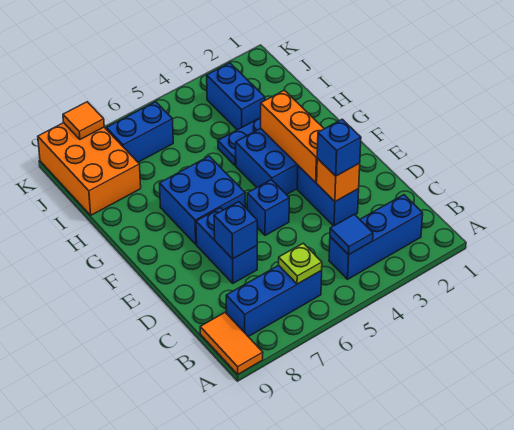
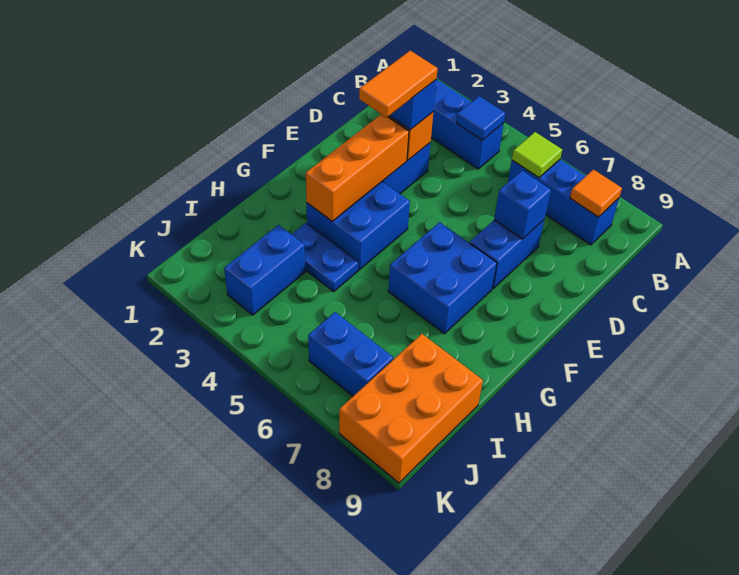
orange tile A9:B9 level 1 -> orange tile D3:E3 level 4
lime plate B6 level 2 -> lime tile B6 level 2
blue brick E5 level 1 -> none
orange tile K8 level 2 -> orange tile B8 level 2

